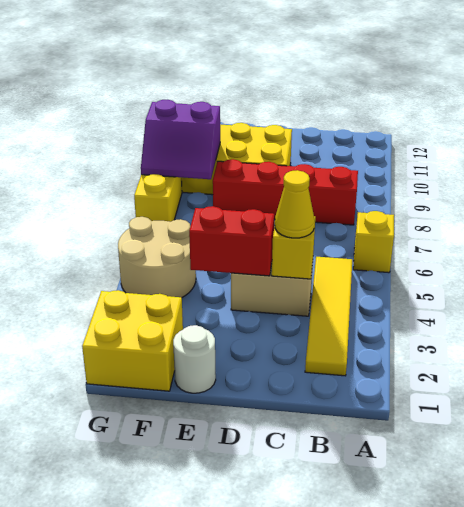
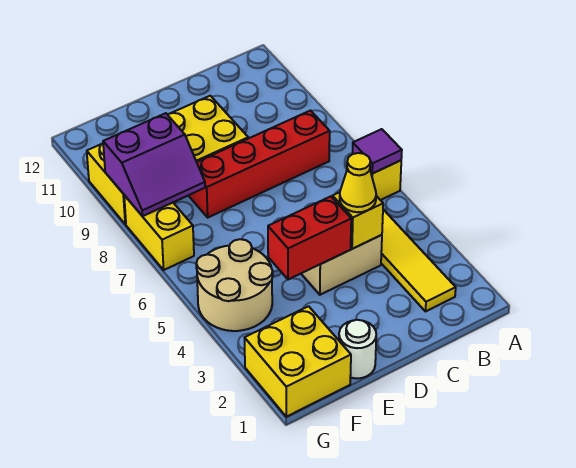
none -> purple tile A6 level 2

